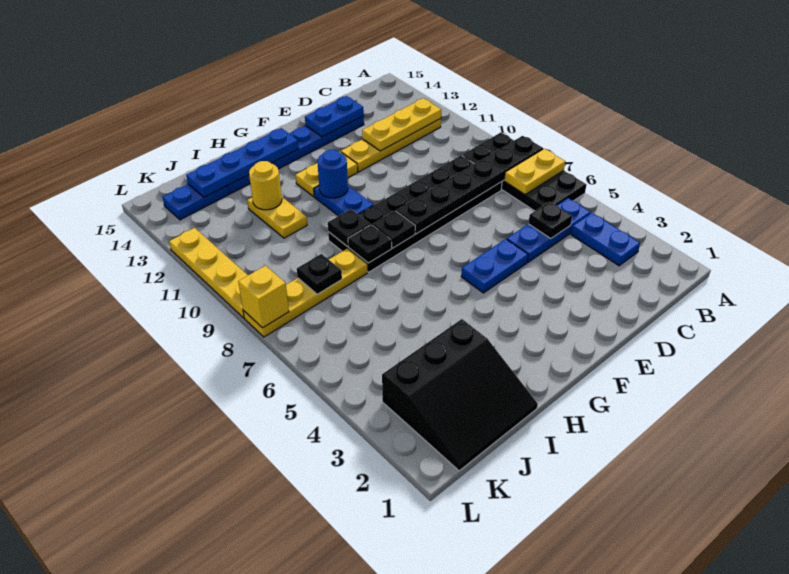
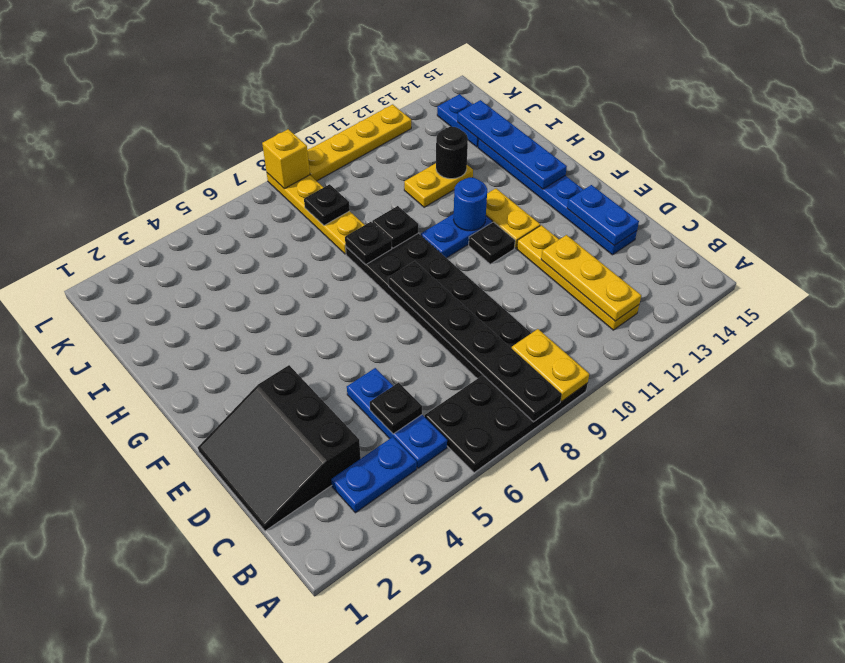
yellow plate A7:B7 level 2 -> yellow plate A9:B9 level 2
blue plate E5:F5 level 1 -> none
black plate G8 level 2 -> black plate F11 level 1
black slope I1:K3 level 1 top 3 -> black slope C1:E3 level 1 top 3
yellow round brick I12 level 2 -> black round brick I12 level 2

